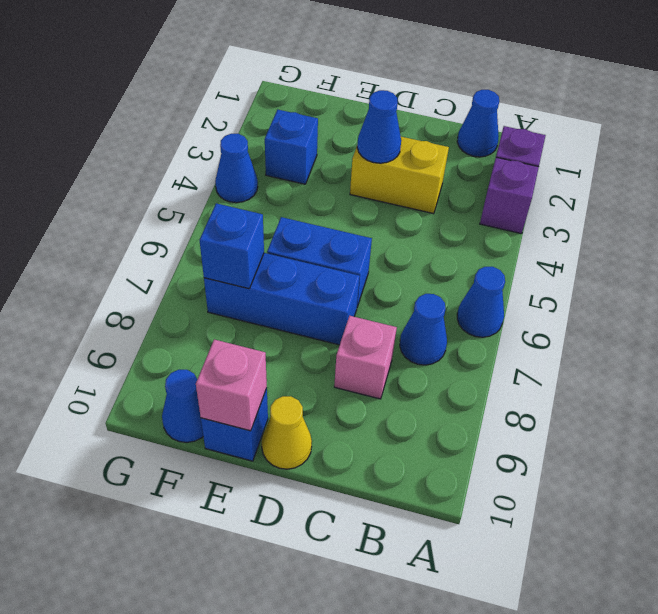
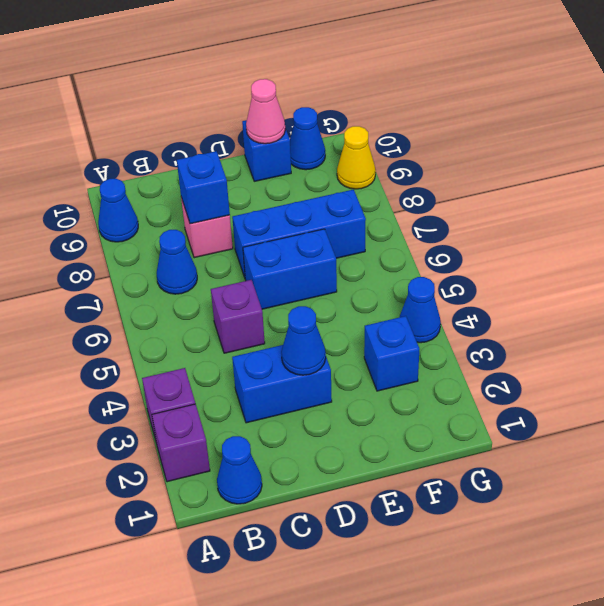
blue cone A6 level 1 -> blue cone A9 level 1
yellow brick C3:D3 level 1 -> blue brick C3:D3 level 1
none -> purple brick C5 level 1
yellow cone D10 level 1 -> yellow cone G9 level 1
pink brick E10 level 2 -> pink cone E10 level 2
blue brick F7 level 2 -> blue brick C8 level 2

